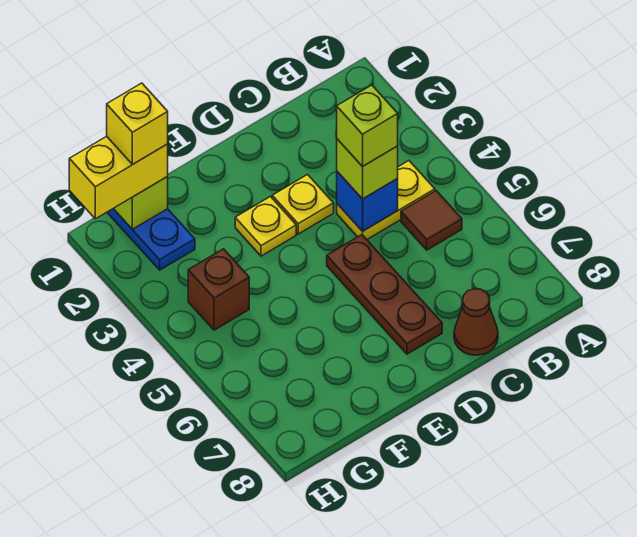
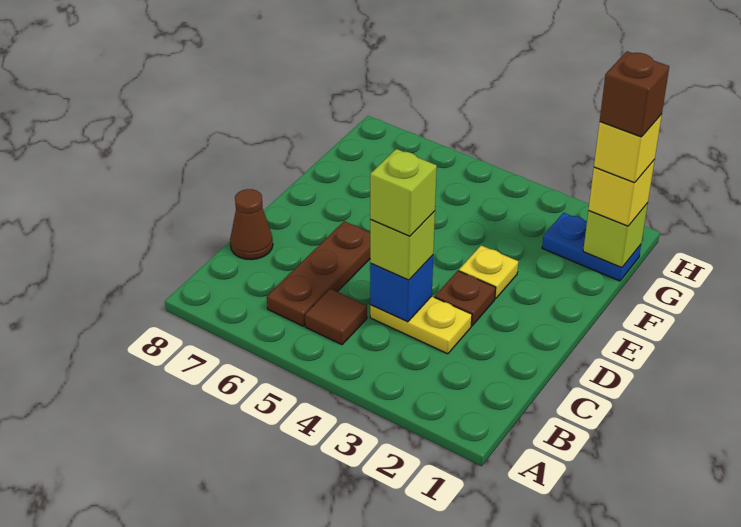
yellow plate B4:C4 level 1 -> yellow plate C3:C4 level 1
yellow plate D3 level 1 -> brown plate D3 level 1
brown plate D5:D7 level 1 -> brown plate B6:D6 level 1
yellow brick G1:H1 level 3 -> yellow brick G1 level 3
brown brick G4 level 1 -> brown brick G1 level 5

